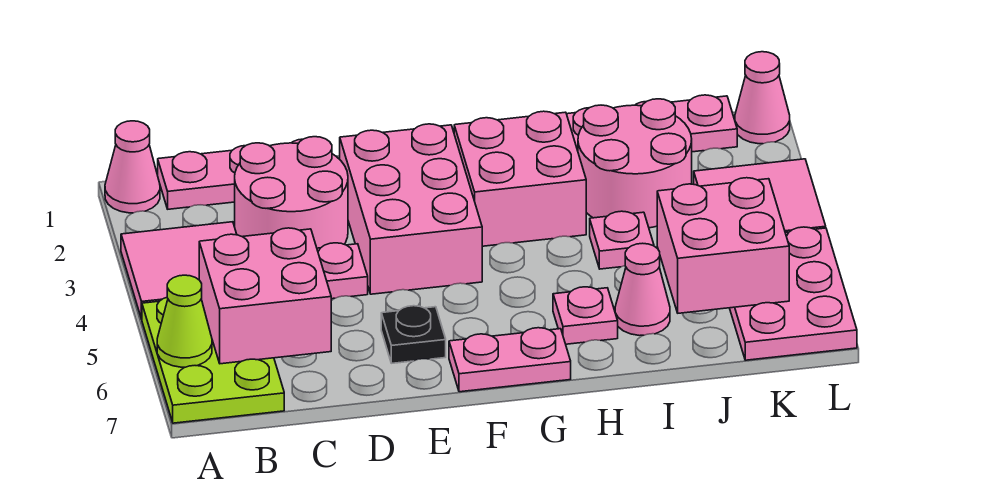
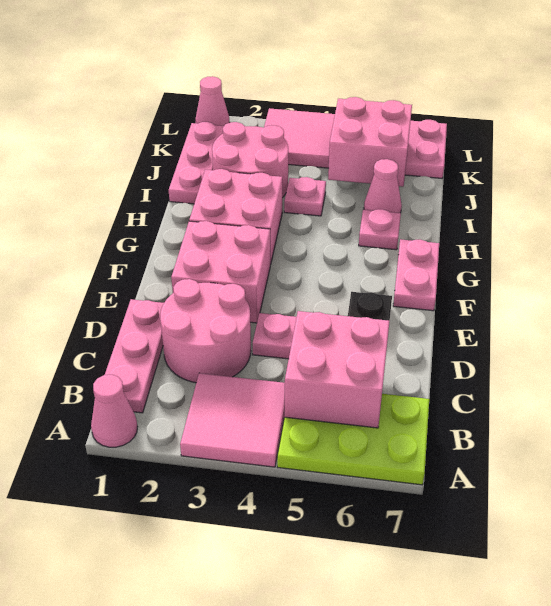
lime cone A6 level 2 -> none
pink brick E2:F4 level 1 -> pink brick E2:F3 level 1

